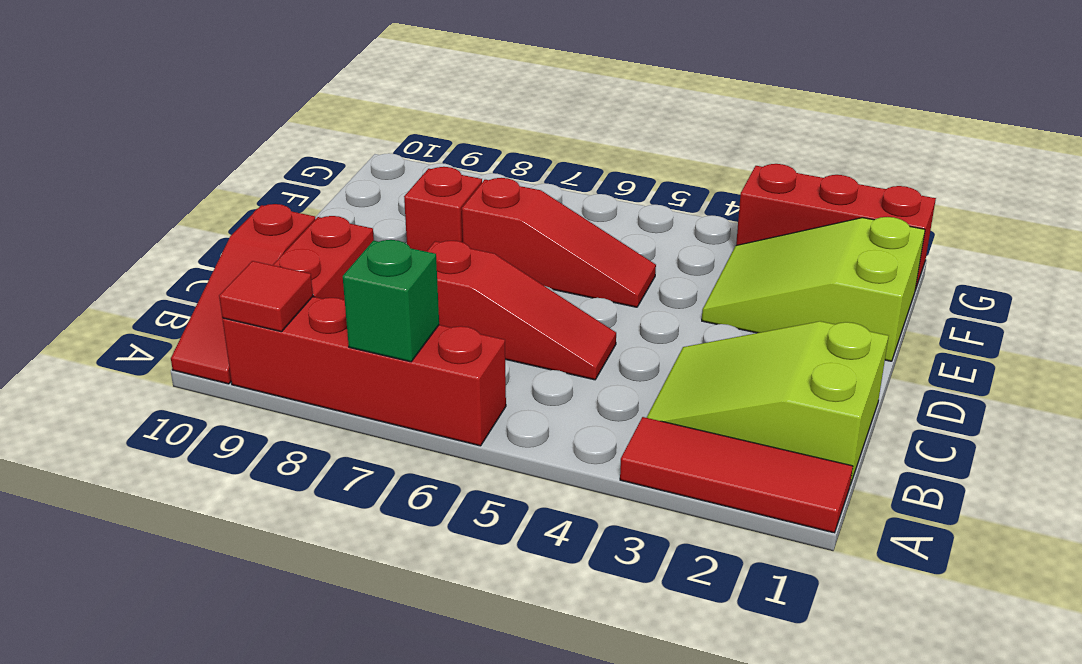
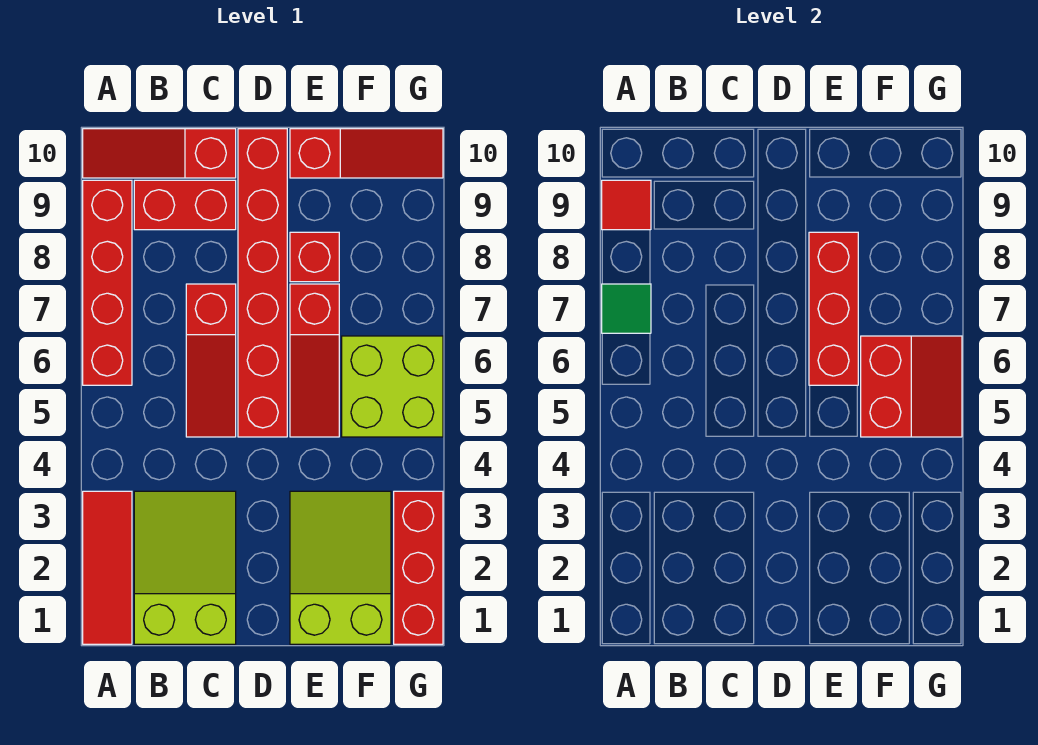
green brick A7 level 2 -> green tile A7 level 2
none -> red brick D5:D10 level 1
none -> red brick E6:E8 level 2
none -> red slope E10:G10 level 1 top E
none -> lime brick F5:G6 level 1
none -> red slope F5:G6 level 2 top F

